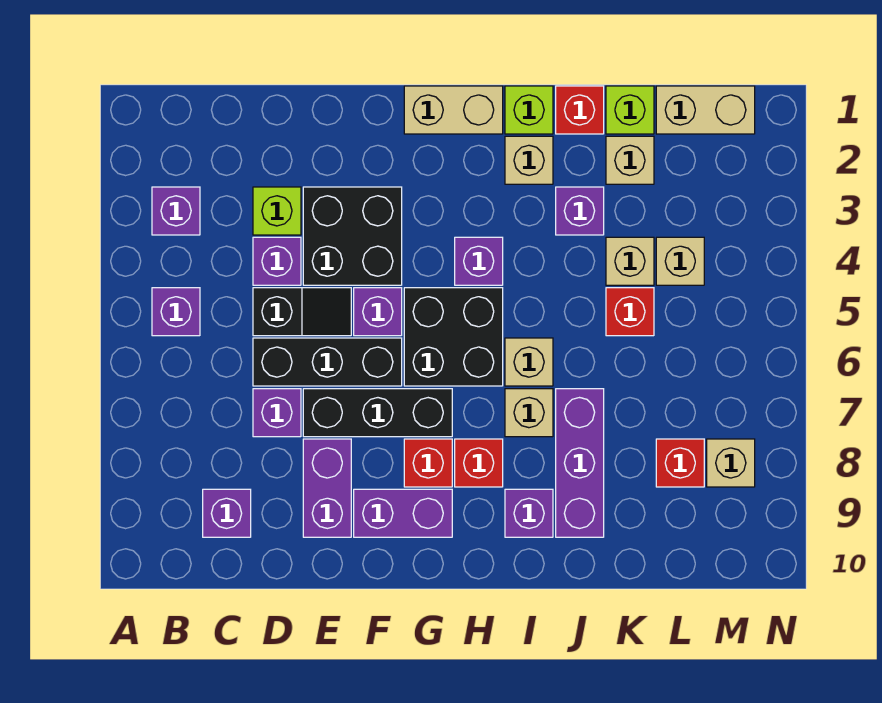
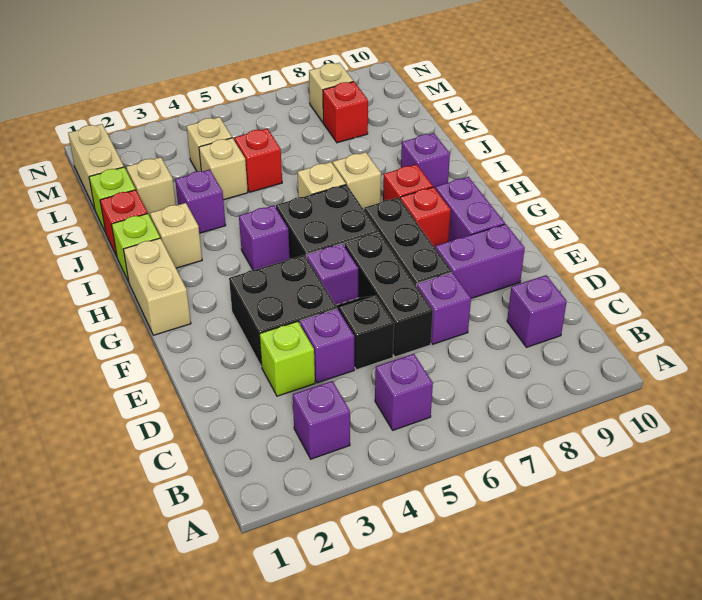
purple brick J7:J9 level 1 -> none

